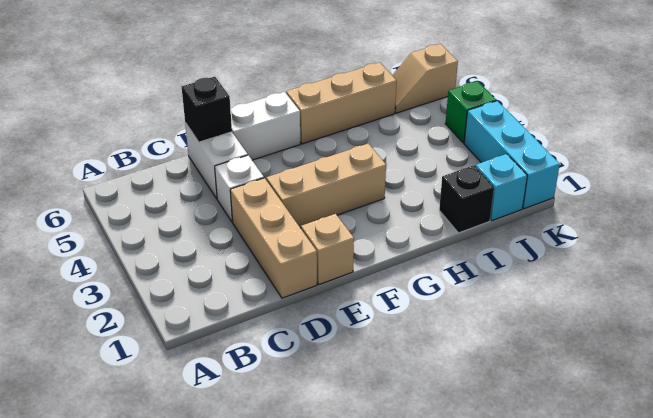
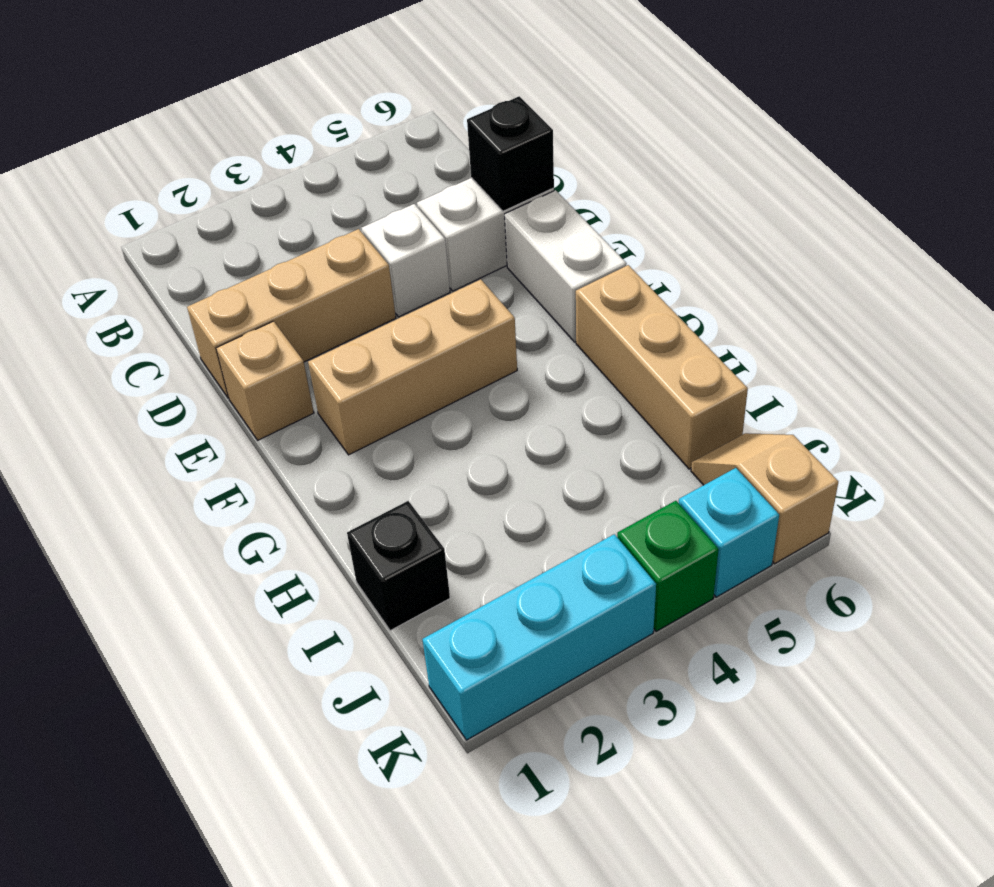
tan brick E3:G3 level 1 -> tan brick F2:F4 level 1
cyan brick J1 level 1 -> cyan brick K5 level 1

